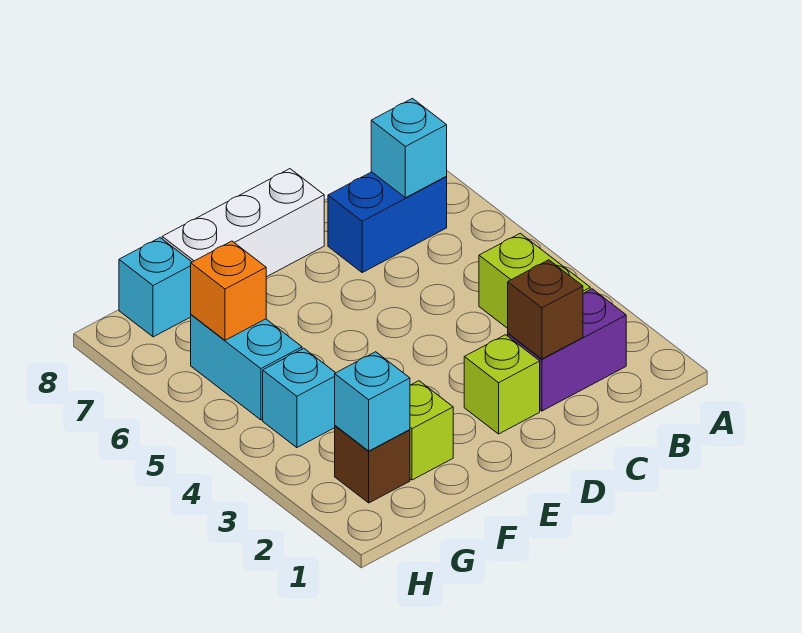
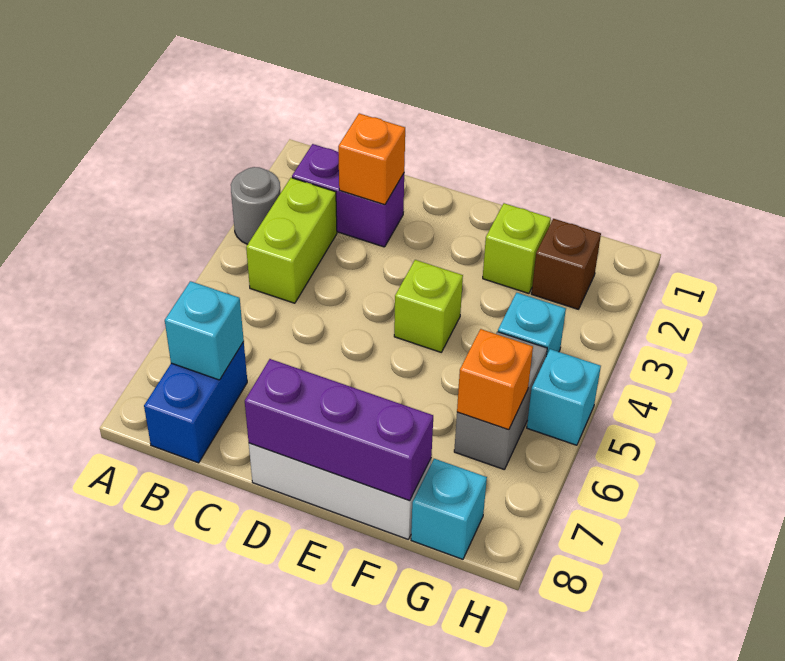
none -> grey round brick A3 level 1
blue brick B7:C7 level 1 -> blue brick B7:B8 level 1
brown brick C2 level 2 -> orange brick C2 level 2
lime brick D2 level 1 -> lime brick E4 level 1
none -> purple brick D8:F8 level 2
cyan brick G2 level 2 -> cyan brick H5 level 1
cyan brick G5:G6 level 1 -> grey brick G5:G6 level 1

